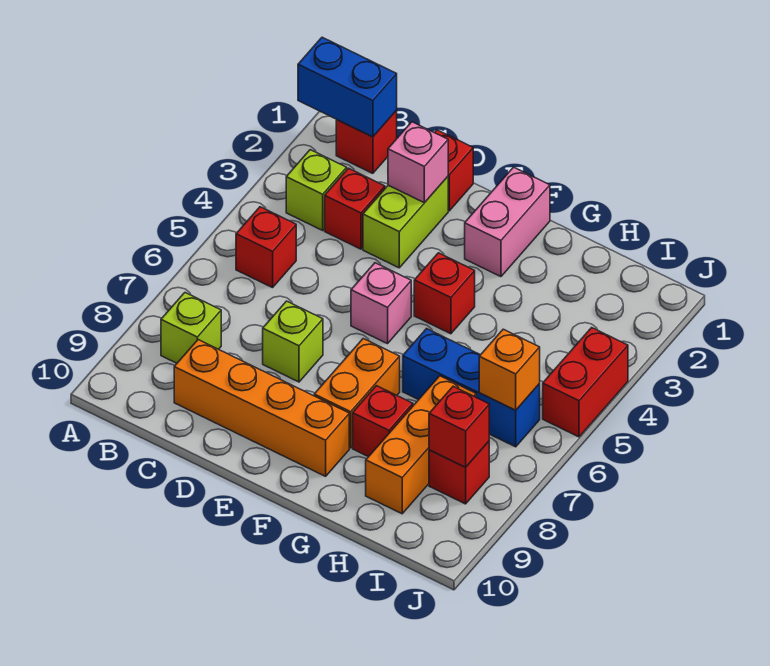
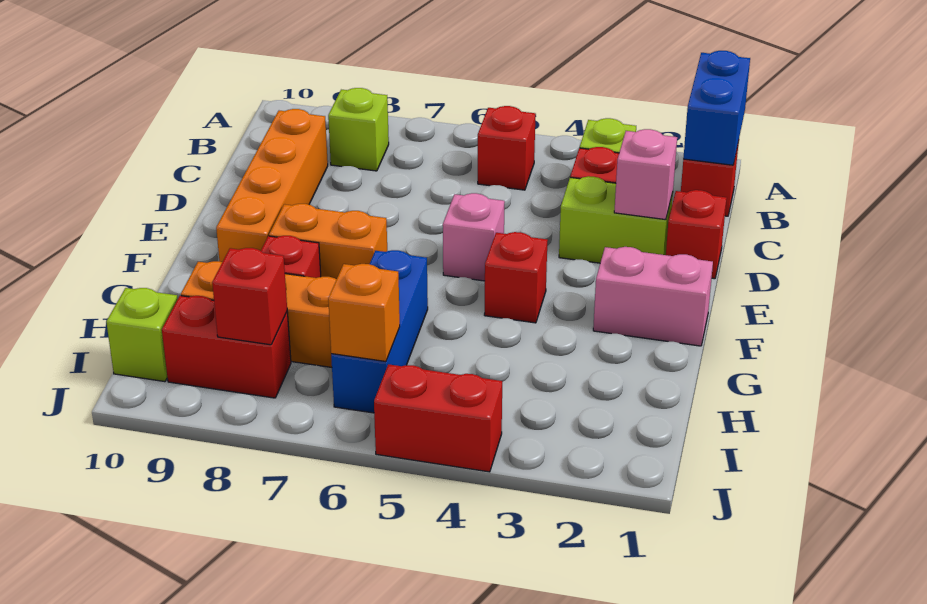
lime brick D7 level 1 -> lime brick I10 level 1
red brick I8 level 1 -> red brick I8:I9 level 1

